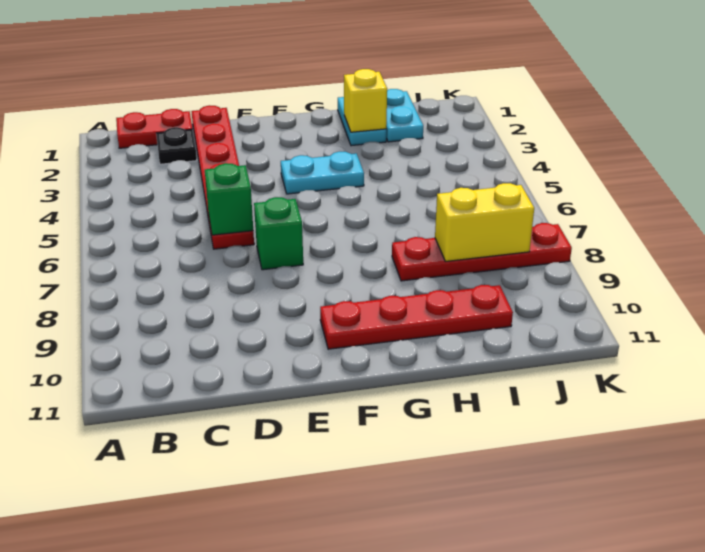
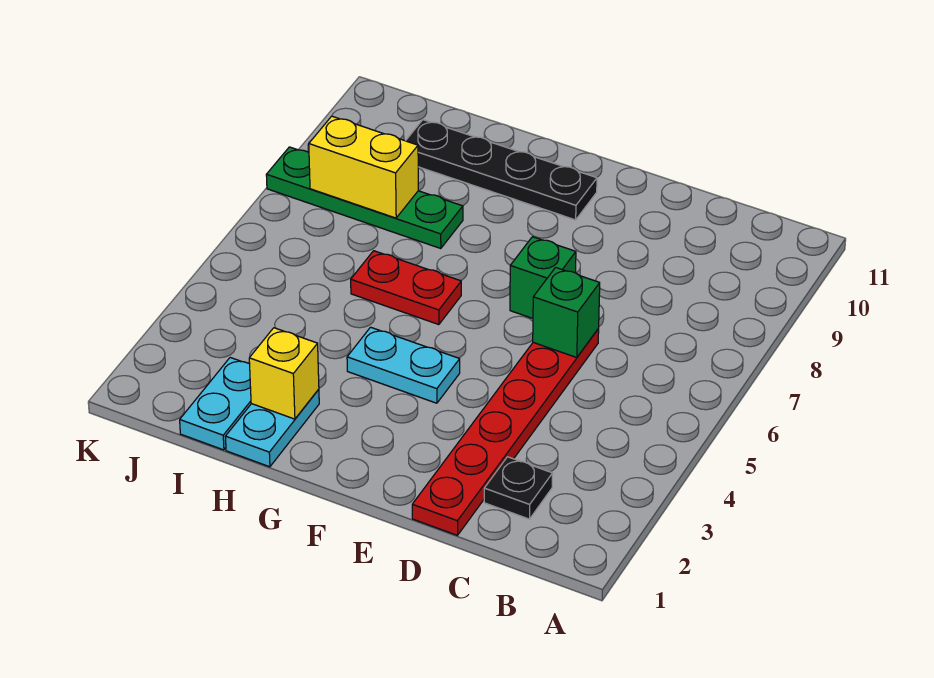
red plate B1:C1 level 1 -> red plate G6:H6 level 1
red plate F10:I10 level 1 -> black plate F10:I10 level 1
red plate H8:K8 level 1 -> green plate H8:K8 level 1

